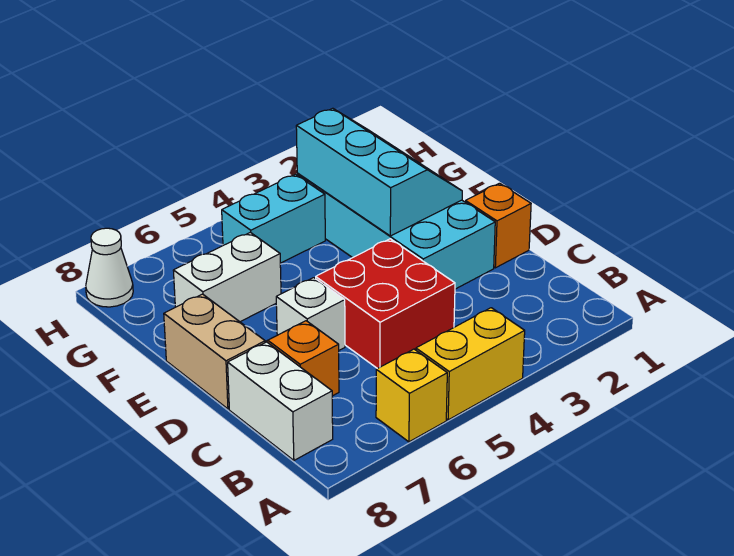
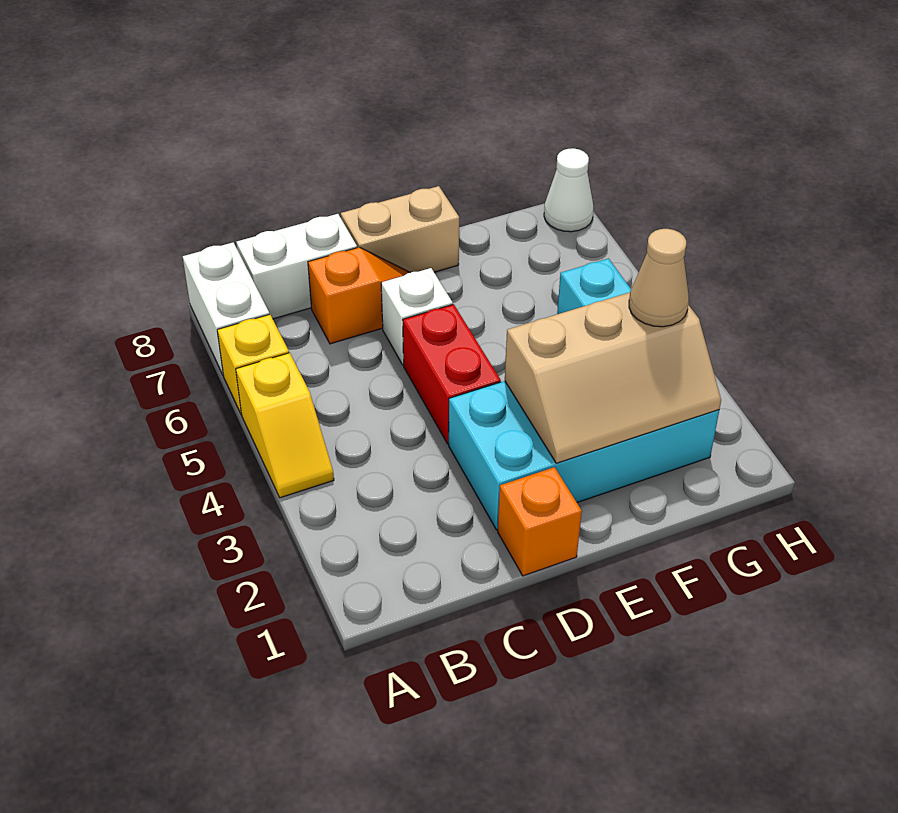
yellow brick A4:A5 level 1 -> yellow slope A4:A5 level 1 top 5
red brick C4:D5 level 1 -> red brick D4:D5 level 1
cyan slope E2:G3 level 2 top 3 -> tan slope E2:G3 level 2 top 3
white brick F6:F7 level 1 -> white brick A7:A8 level 1
none -> tan cone G3 level 3

